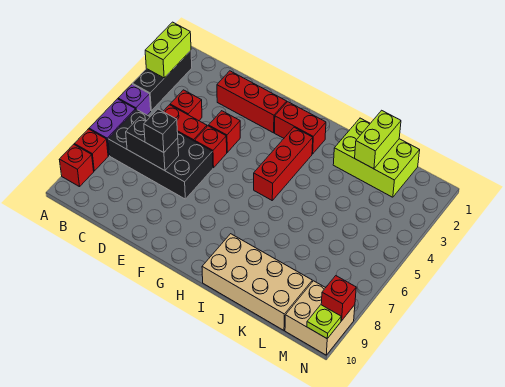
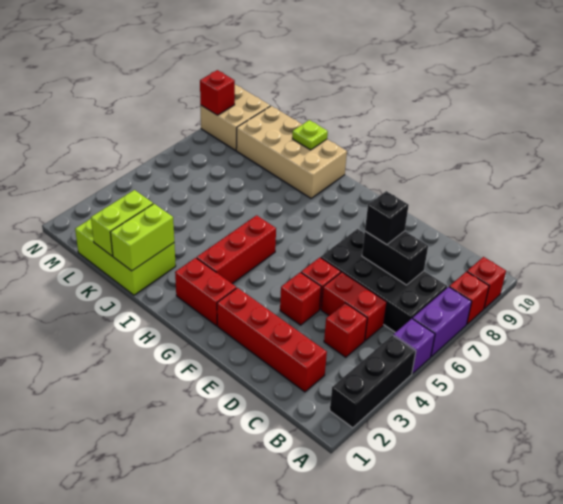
lime brick A2:A3 level 2 -> lime brick J1:J2 level 2
red brick D2:F2 level 1 -> red brick C2:F2 level 1
lime plate N10 level 2 -> lime plate J10 level 2

